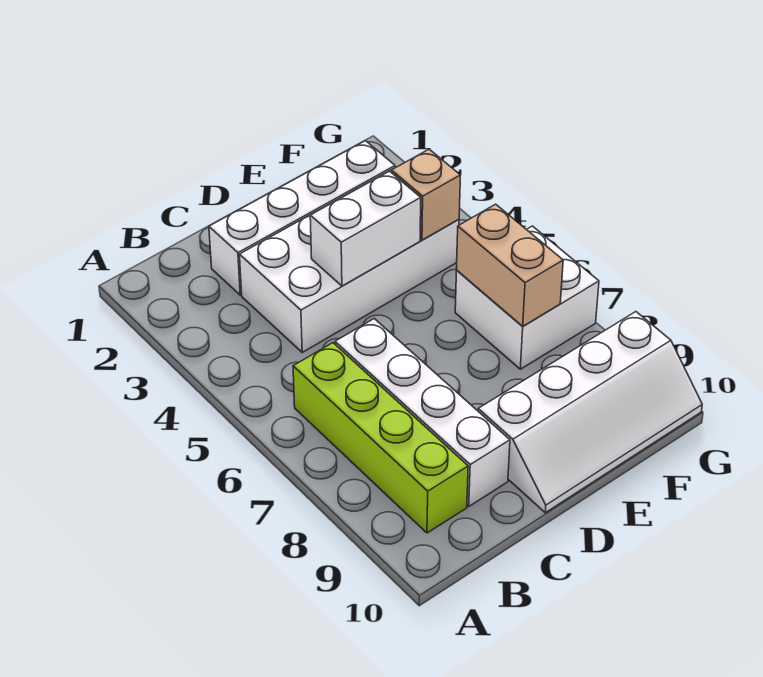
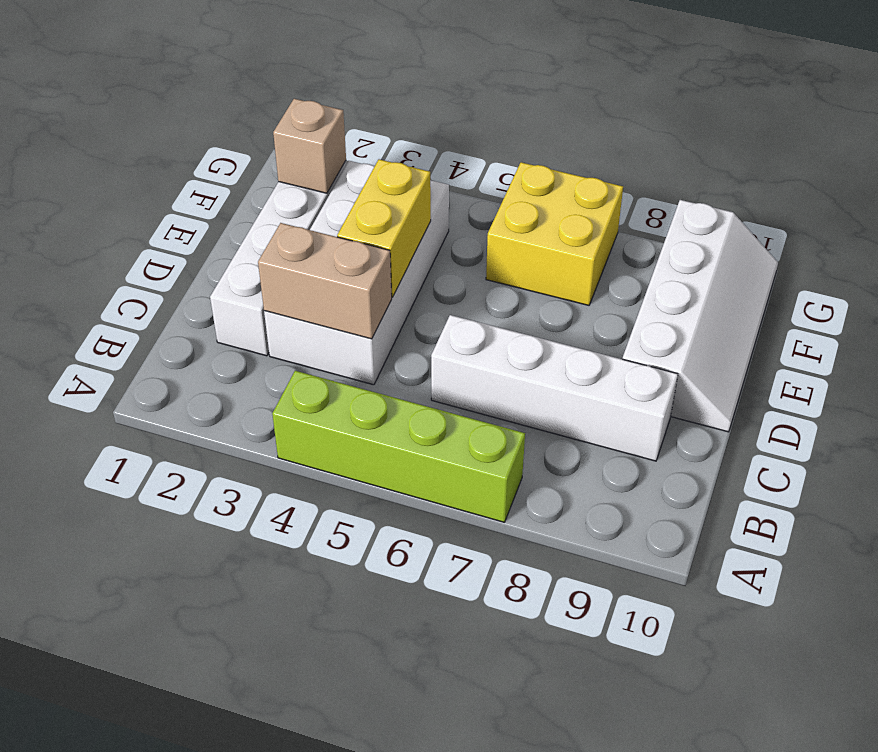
lime brick B6:B9 level 1 -> lime brick A4:A7 level 1
white brick D4:E4 level 2 -> yellow brick D4:E4 level 2
tan brick F4 level 2 -> tan brick F2 level 2
white brick F6:G7 level 1 -> yellow brick F6:G7 level 1
tan brick F6:F7 level 2 -> tan brick C3:C4 level 2

